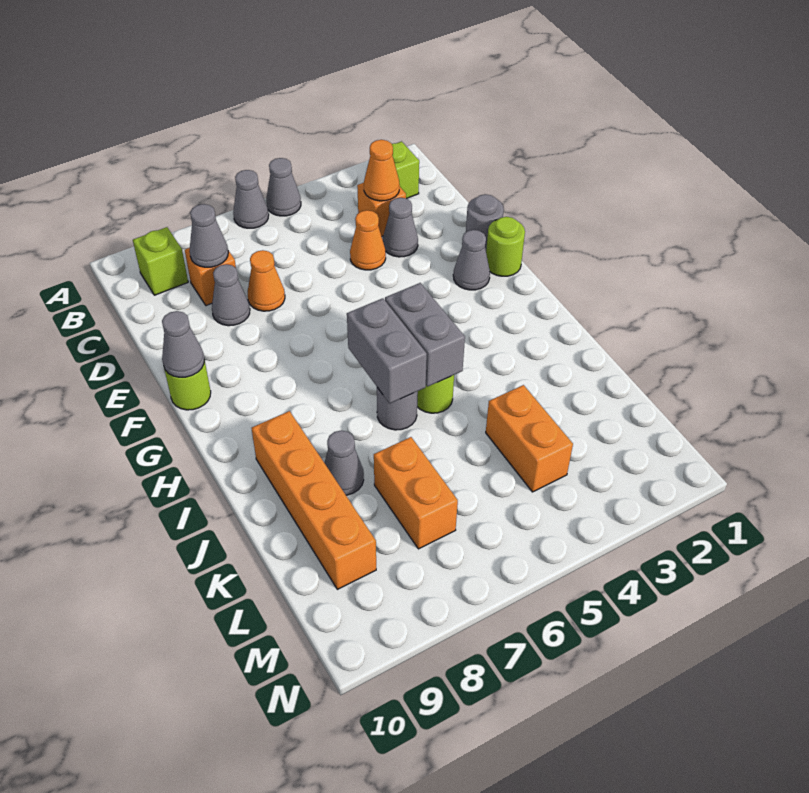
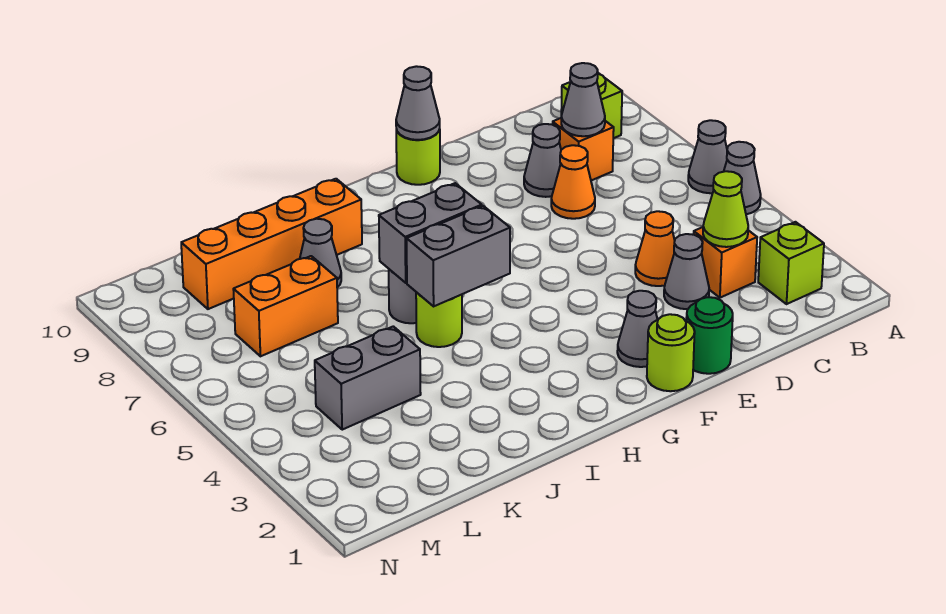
orange cone C3 level 2 -> lime cone C3 level 2
grey round brick E1 level 1 -> green round brick E1 level 1
orange brick K4:L4 level 1 -> grey brick K4:L4 level 1

